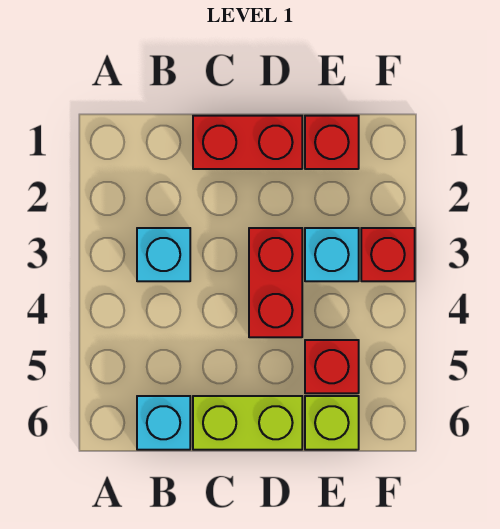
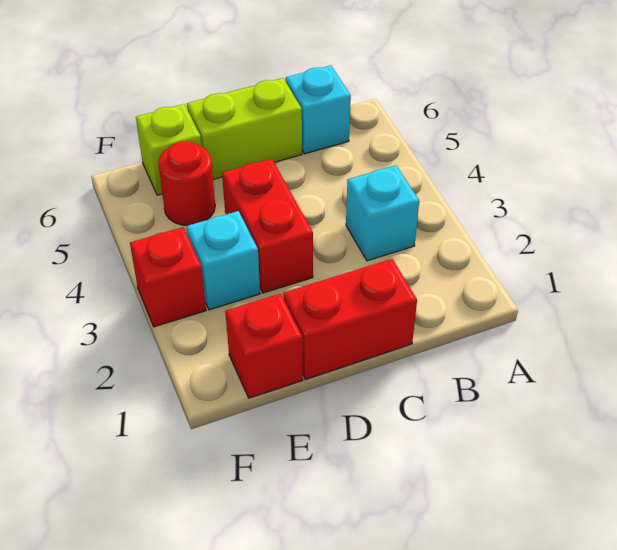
red brick E5 level 1 -> red round brick E5 level 1

